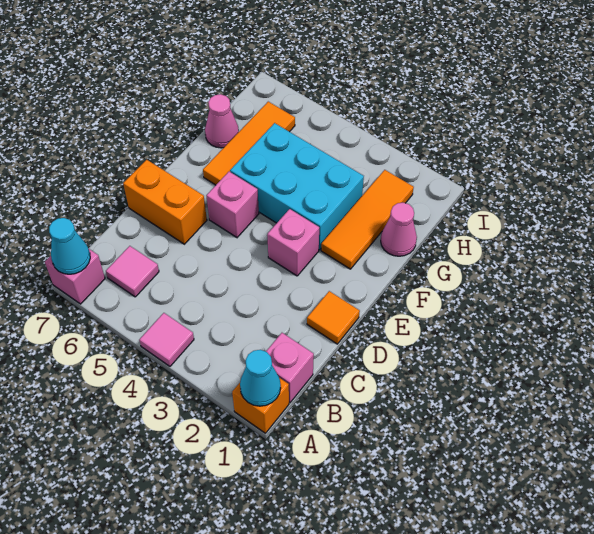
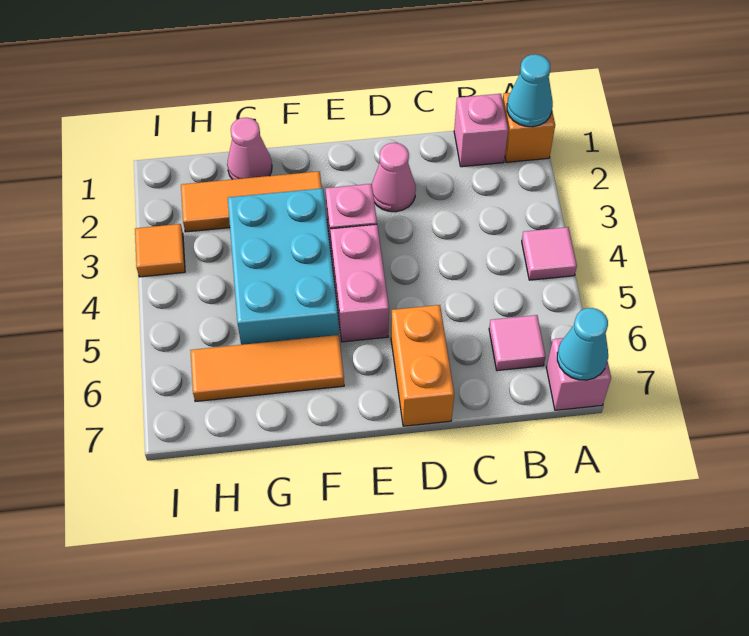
orange tile D1 level 1 -> orange tile I3 level 1
pink brick E5 level 1 -> pink brick E4:E5 level 1
pink cone G7 level 1 -> pink cone D2 level 1

